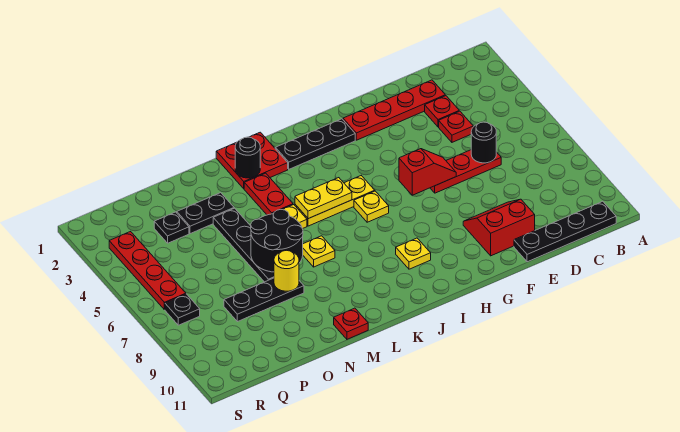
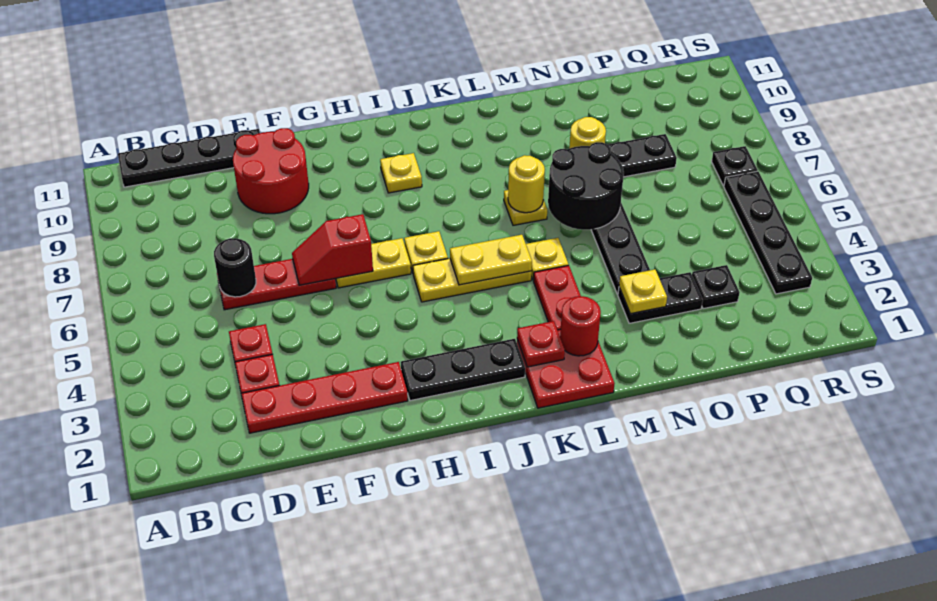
red slope E9:F10 level 1 top 10 -> red round brick E9:F10 level 1
none -> yellow plate G6:H6 level 1
black round brick L2 level 2 -> red round brick L2 level 2
none -> yellow round brick L7 level 2
red plate M11 level 1 -> red plate K2 level 2
none -> yellow plate N3 level 2
red plate R3:R6 level 1 -> black plate R3:R6 level 1

